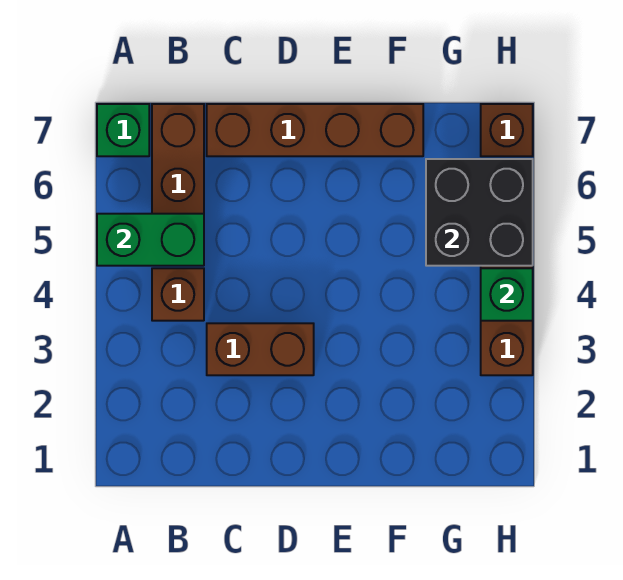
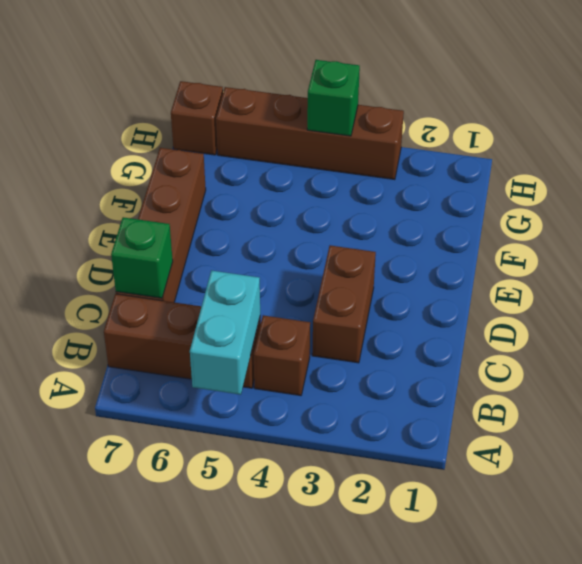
green brick A5:B5 level 2 -> cyan brick A5:B5 level 2
green brick A7 level 1 -> green brick C7 level 2
black brick G5:H6 level 2 -> none

